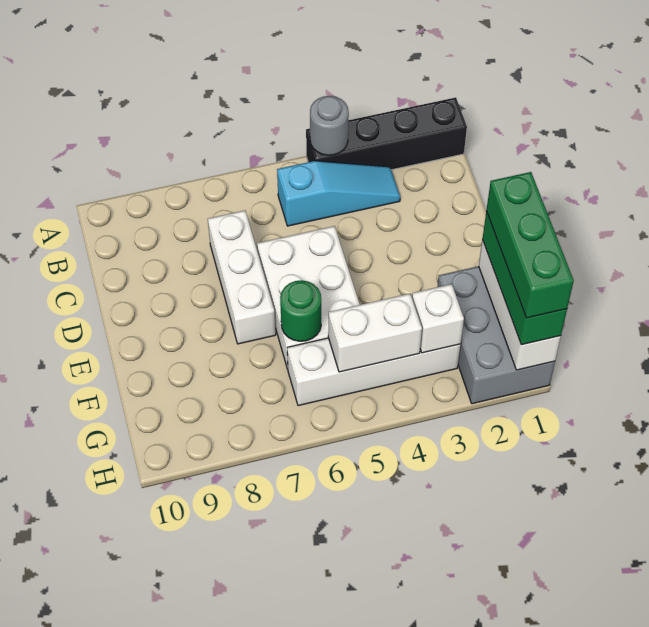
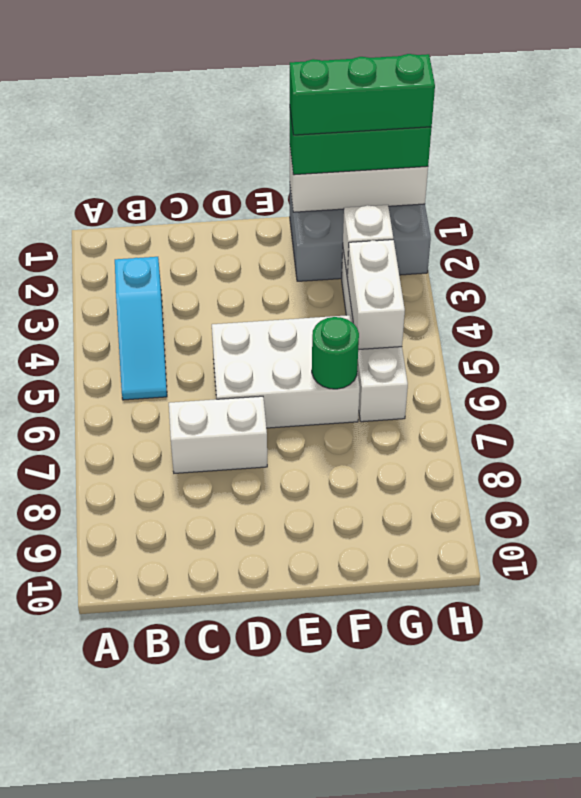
black brick A1:A4 level 1 -> none
grey round brick A4 level 2 -> none
cyan slope B3:B5 level 1 top 5 -> cyan slope B3:B5 level 1 top 3
white brick C7:E7 level 1 -> white brick C7:D7 level 1

